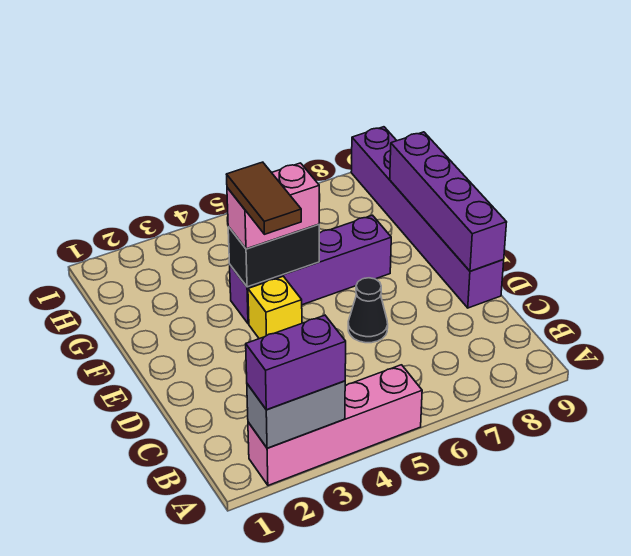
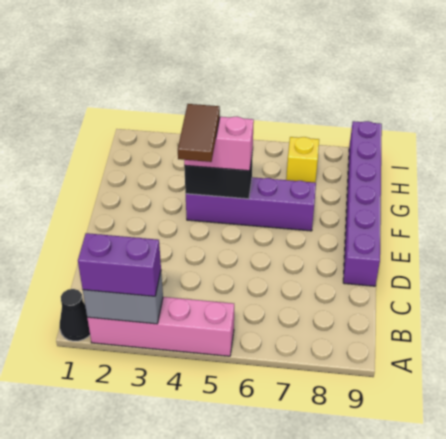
black cone D6 level 1 -> black cone A1 level 1
purple brick D9:G9 level 2 -> none
yellow brick E4 level 1 -> yellow brick H7 level 1

